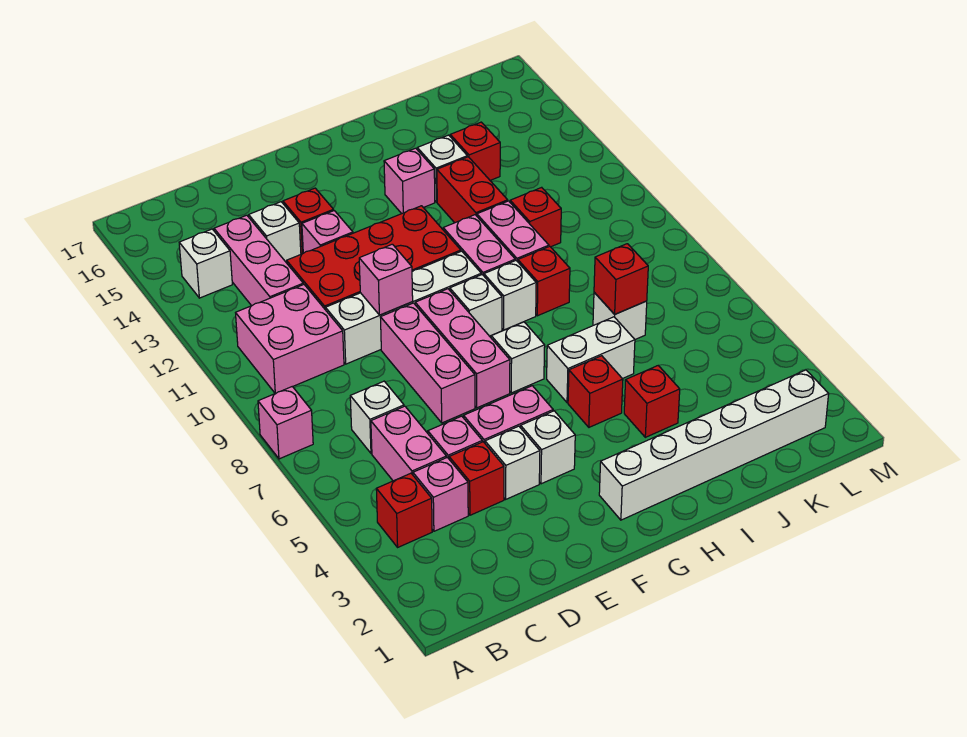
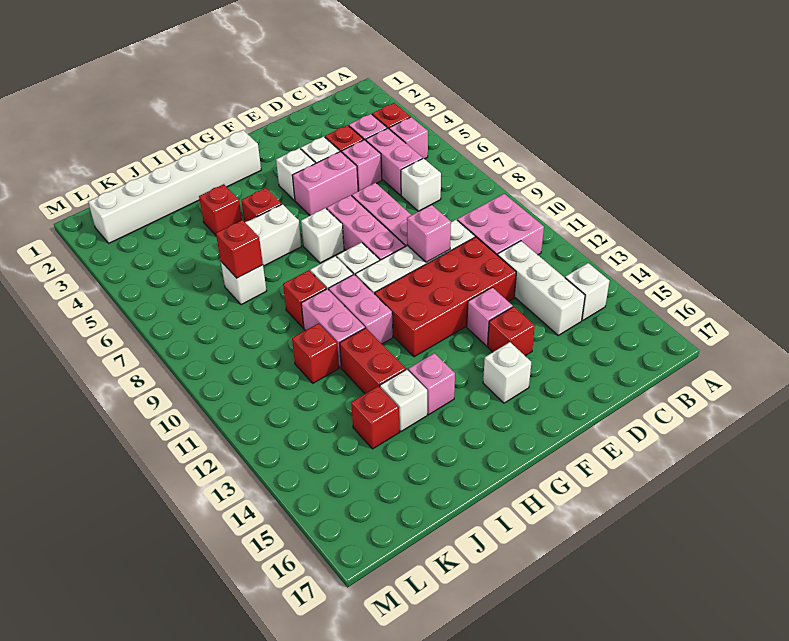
pink brick A8 level 1 -> pink brick B5 level 1
pink brick C12:C14 level 1 -> white brick C12:C14 level 1
white brick D14 level 1 -> white brick F15 level 1

